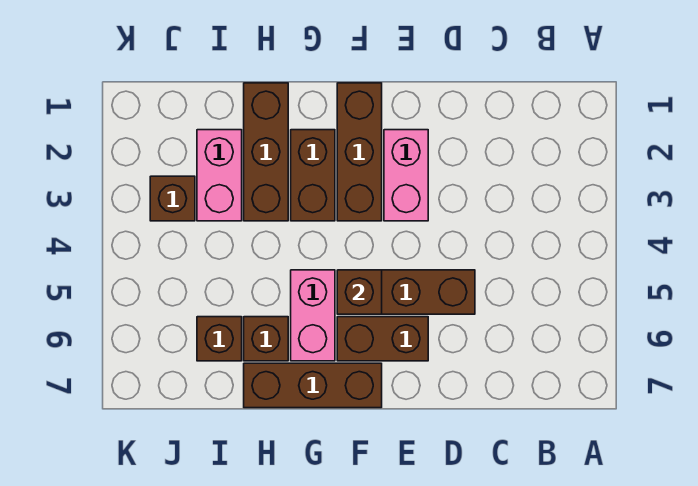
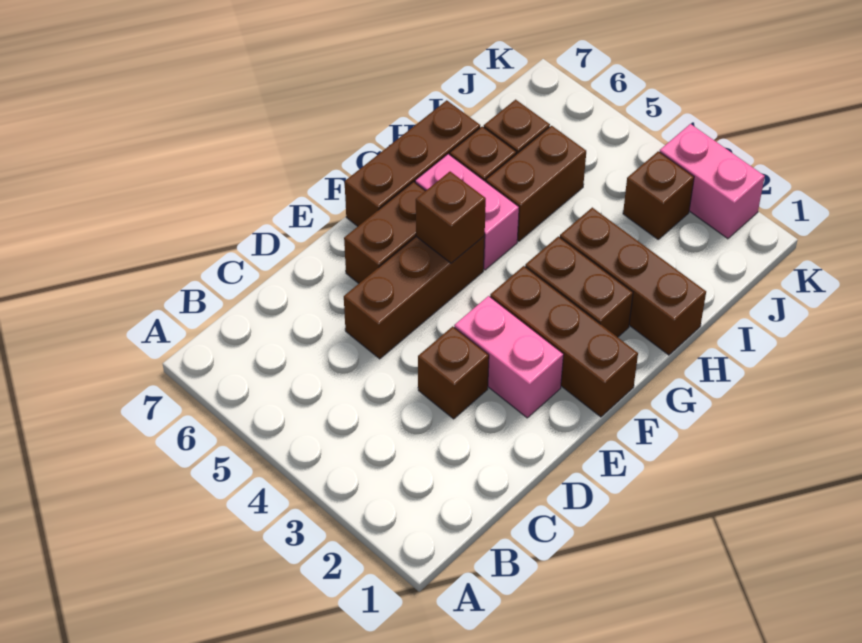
none -> brown brick D3 level 1
none -> brown brick H5:I5 level 1
pink brick I2:I3 level 1 -> pink brick K2:K3 level 1

